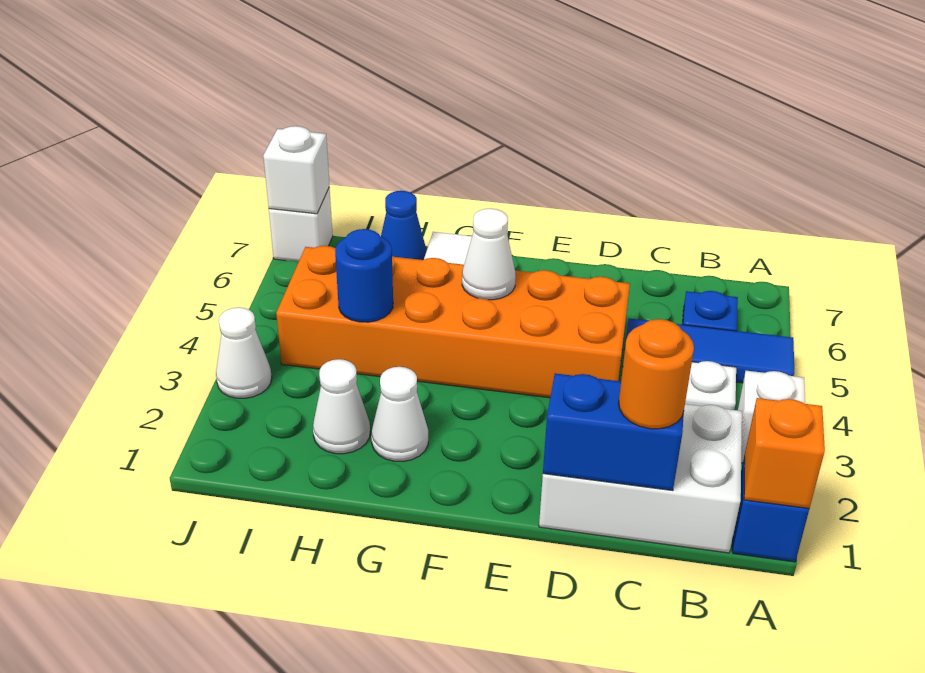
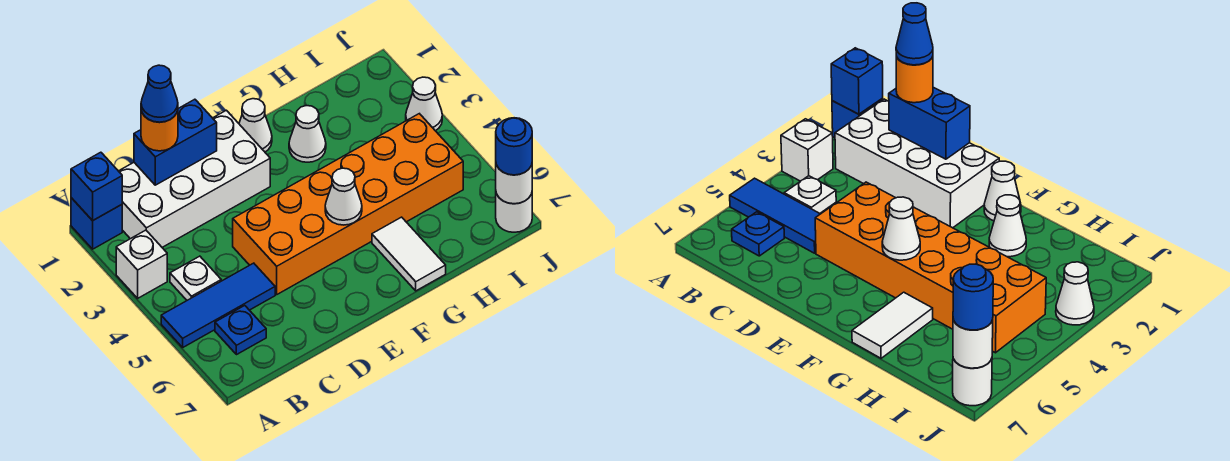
orange brick A1 level 2 -> blue brick A1 level 2
white brick B1:D2 level 1 -> white brick B1:E2 level 1
white cone H2 level 1 -> white cone F1 level 1
blue round brick H4 level 2 -> blue round brick J7 level 3
blue cone H7 level 1 -> blue cone C1 level 4
white brick J7 level 1 -> white round brick J7 level 1
white brick J7 level 2 -> white round brick J7 level 2

